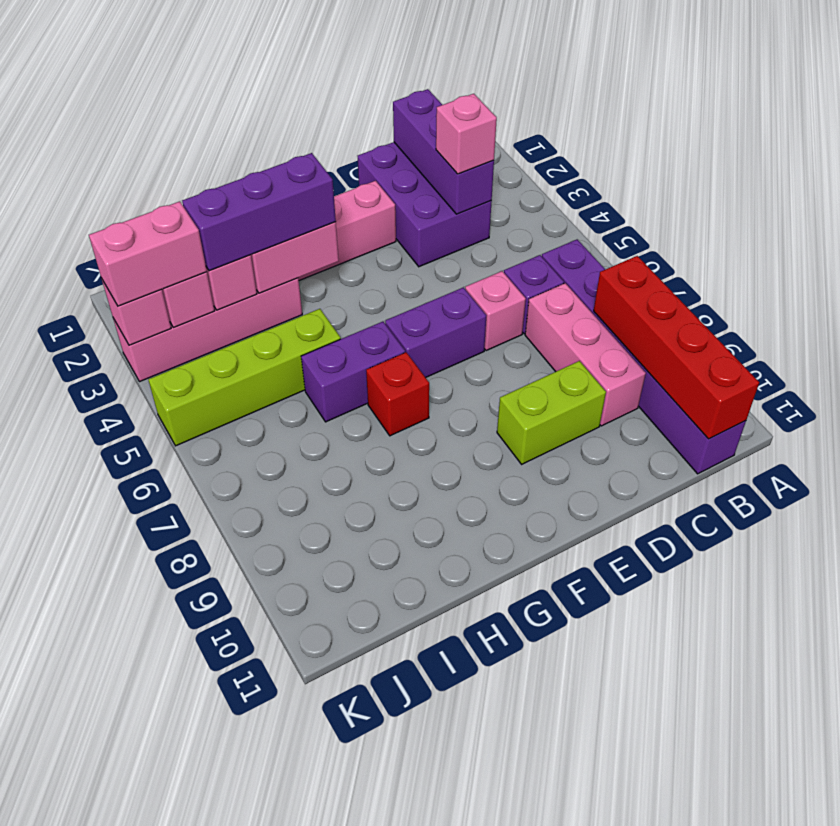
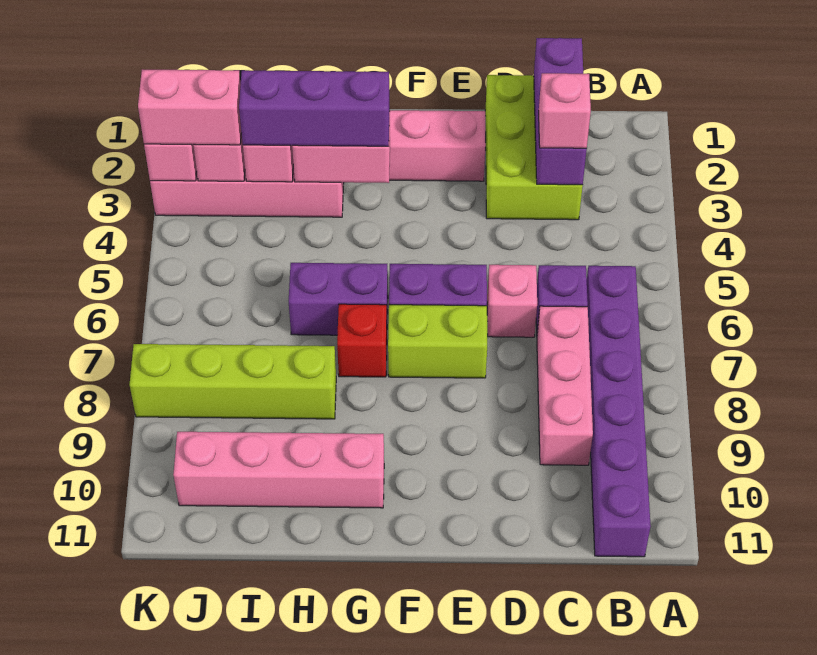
red brick B8:B11 level 2 -> none
purple brick C1:D3 level 1 -> lime brick C1:D3 level 1
lime brick D9:E9 level 1 -> lime brick E7:F7 level 1
none -> pink brick G10:J10 level 1
lime brick H5:K5 level 1 -> lime brick H8:K8 level 1

